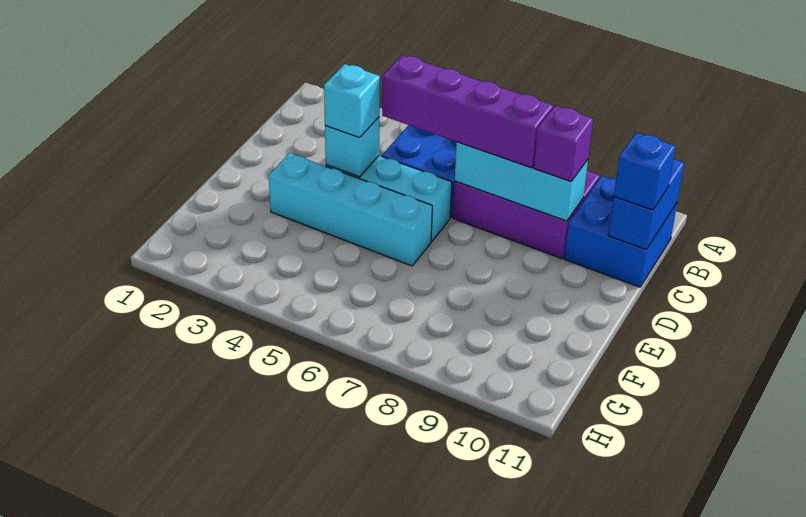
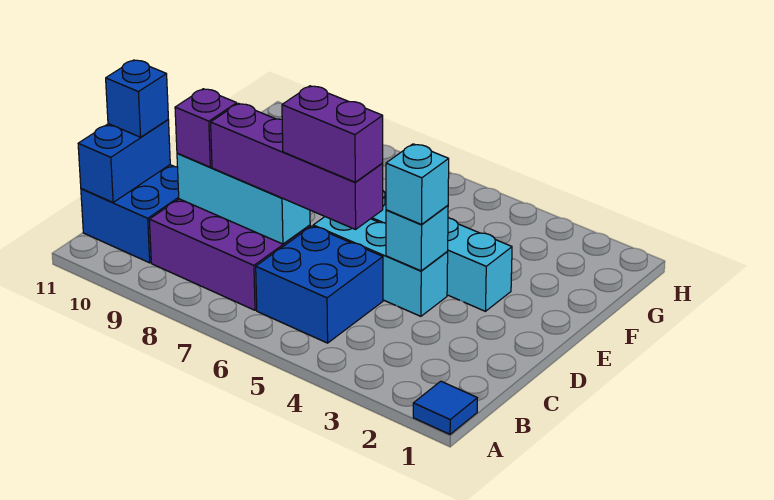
none -> blue tile A1 level 1
none -> purple brick C5:C6 level 4

